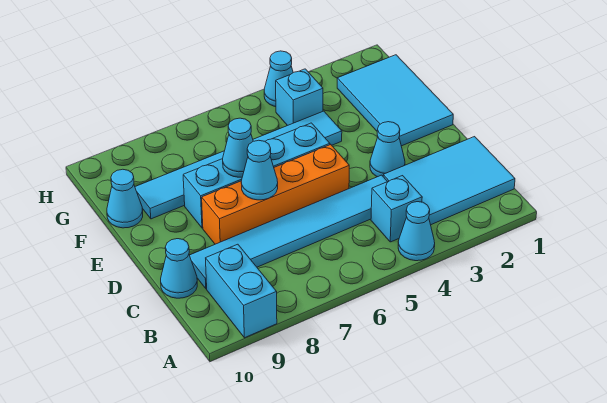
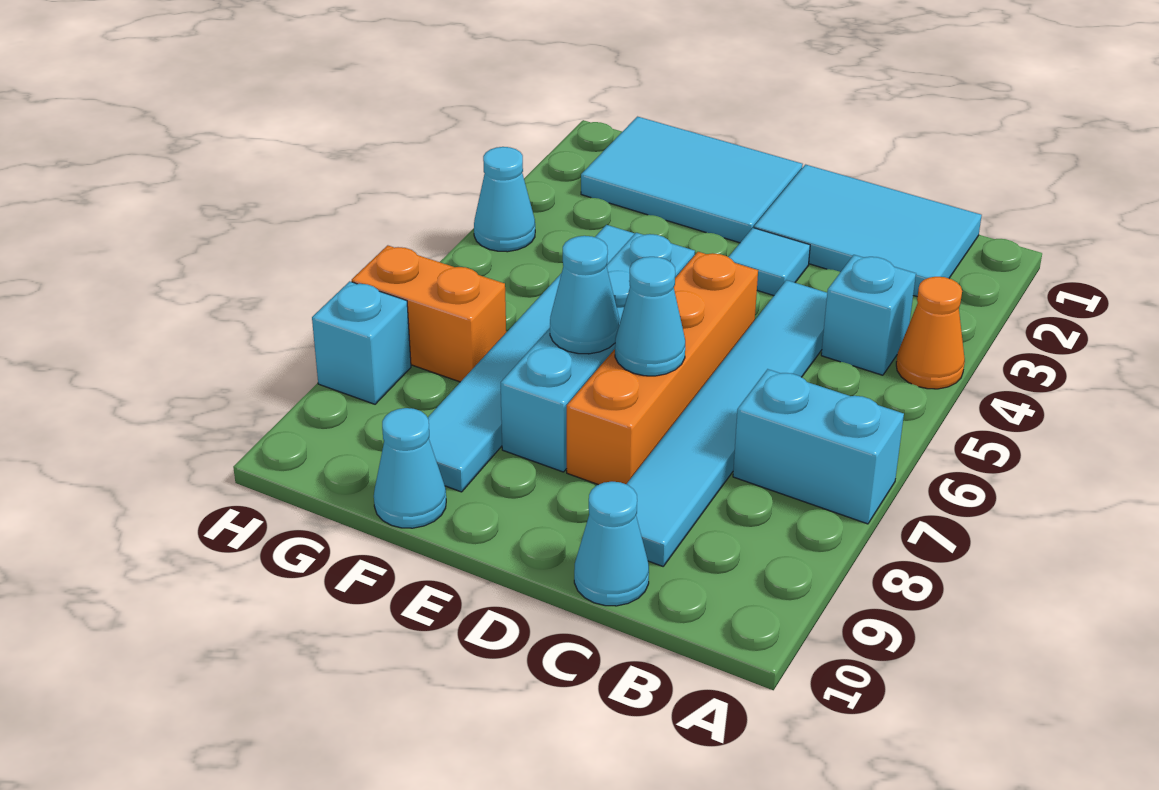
cyan cone A4 level 1 -> orange cone A4 level 1
cyan brick A9:B9 level 1 -> cyan brick A7:B7 level 1
cyan tile B1:C3 level 1 -> cyan tile B1:D2 level 1
cyan cone D3 level 1 -> cyan tile D3 level 1
cyan brick G4 level 1 -> cyan brick H8 level 1
none -> orange brick G7:H7 level 1

